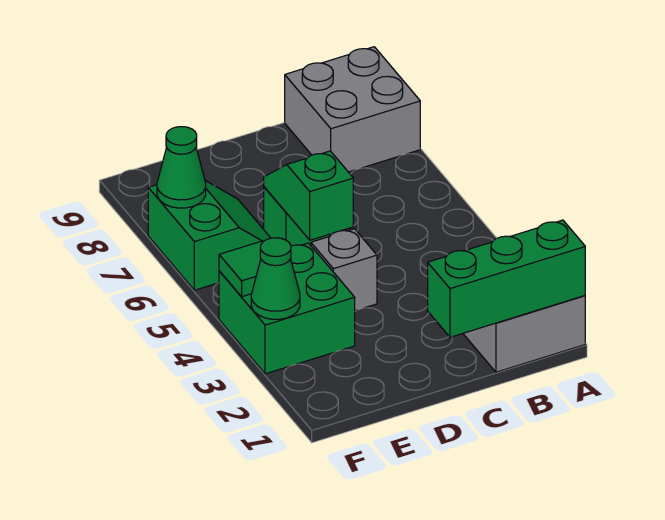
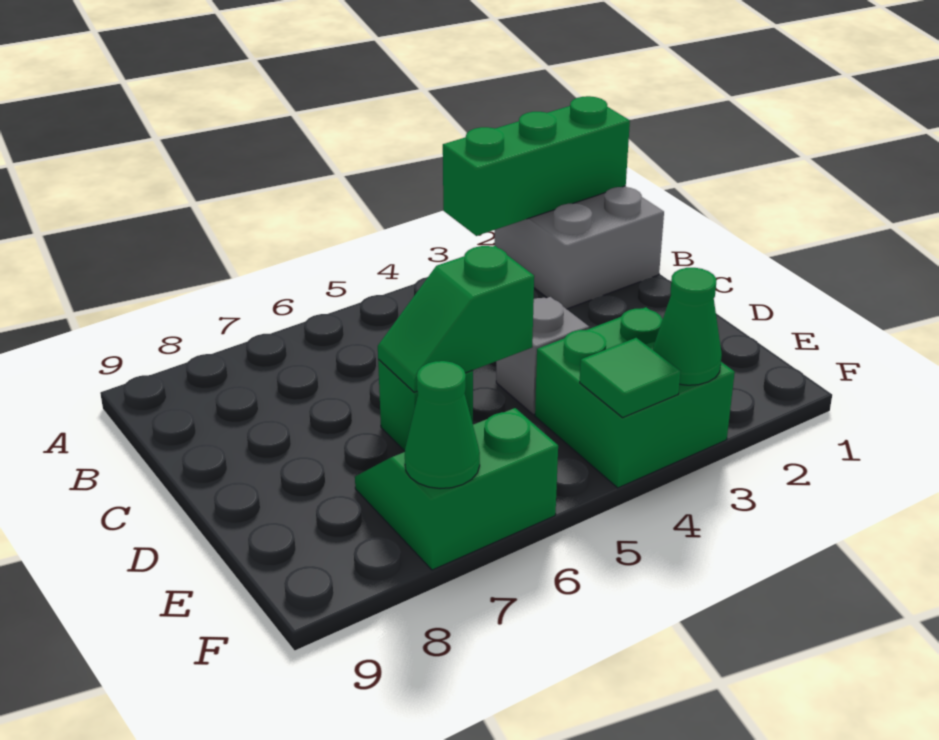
green brick A1:C1 level 2 -> green brick A1:A3 level 2
grey brick A8:B9 level 1 -> none

